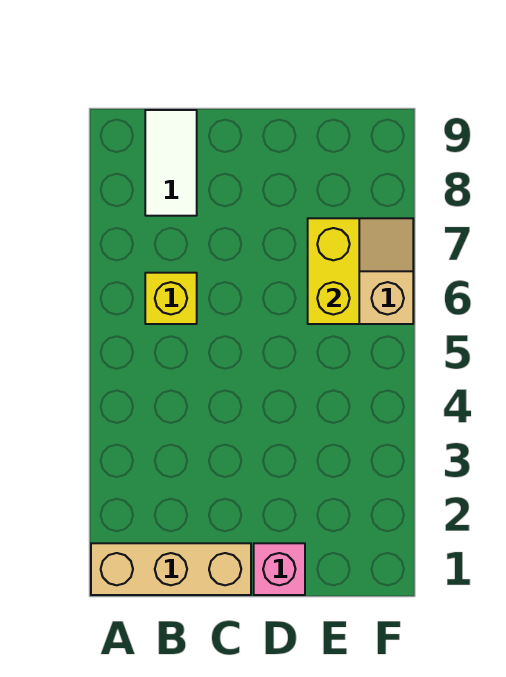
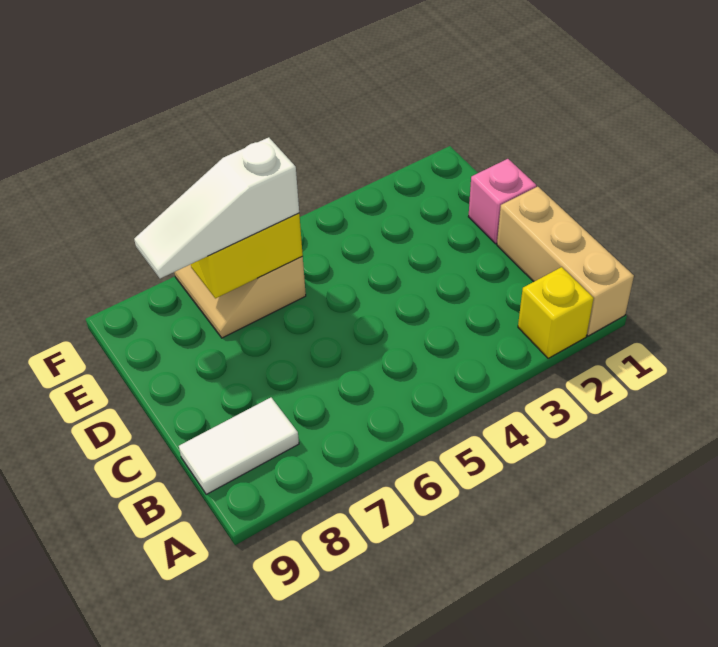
yellow brick B6 level 1 -> yellow brick A2 level 1
none -> white slope E6:E8 level 3 top 6

